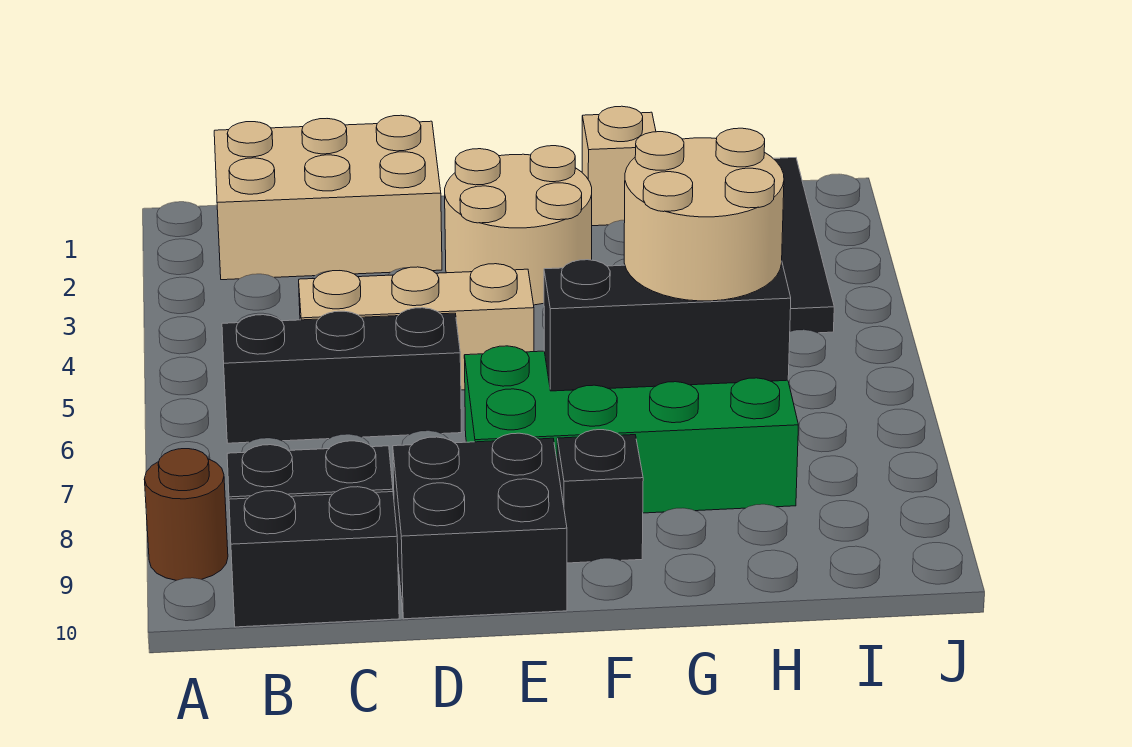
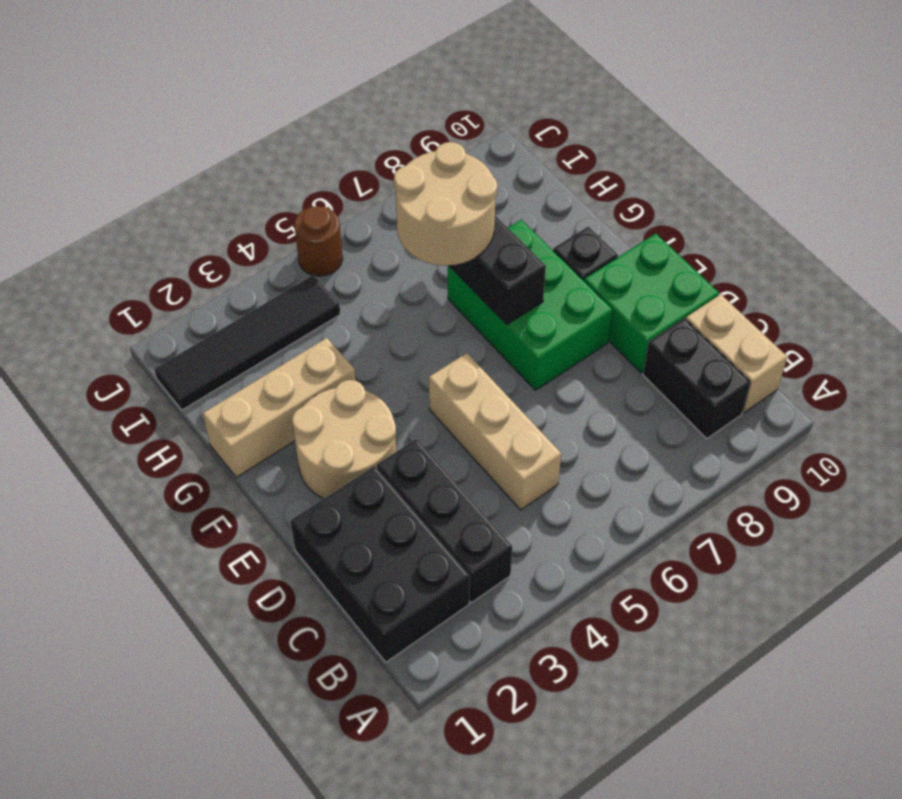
brown round brick A9 level 1 -> brown round brick J5 level 1
tan brick B1:D2 level 1 -> black brick B1:D2 level 1
black brick B6:D6 level 1 -> black brick B3:D3 level 1
black brick B10:C10 level 1 -> tan brick B10:C10 level 1
black brick D9:E10 level 1 -> green brick D9:E10 level 1
green brick E7:H8 level 1 -> green brick E7:G8 level 1
tan brick G1 level 1 -> tan brick G1:G3 level 1

